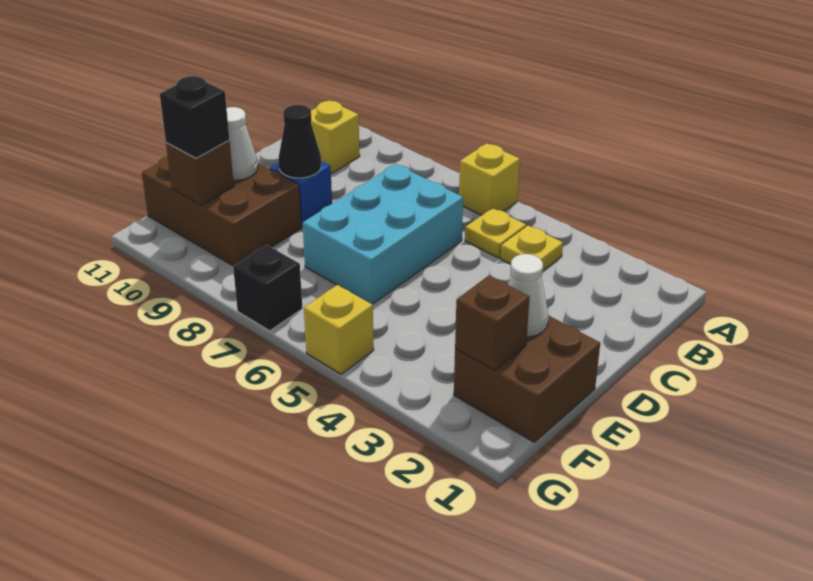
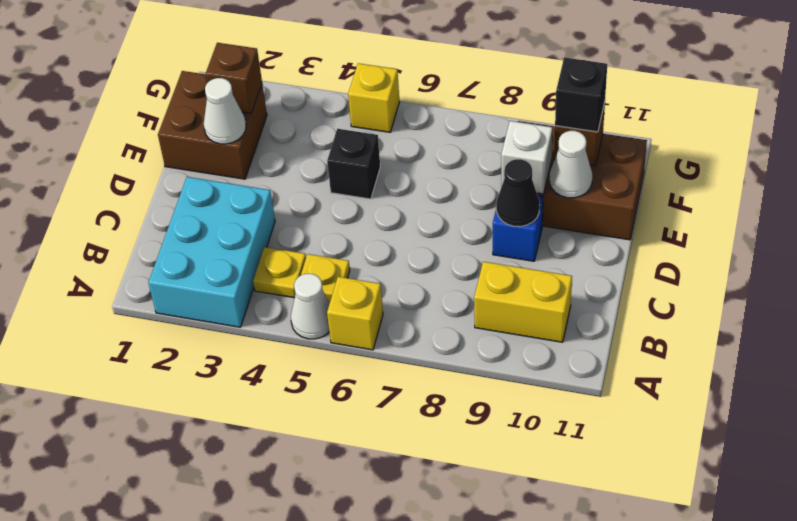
none -> white cone A5 level 1
yellow brick B10 level 1 -> yellow brick B9:B10 level 1
cyan brick C6:E7 level 1 -> cyan brick A2:C3 level 1
none -> white brick E9 level 2
black brick G7 level 1 -> black brick E5 level 1

